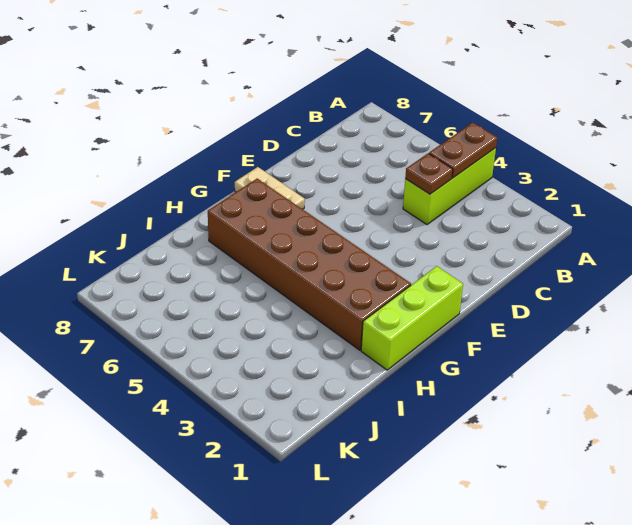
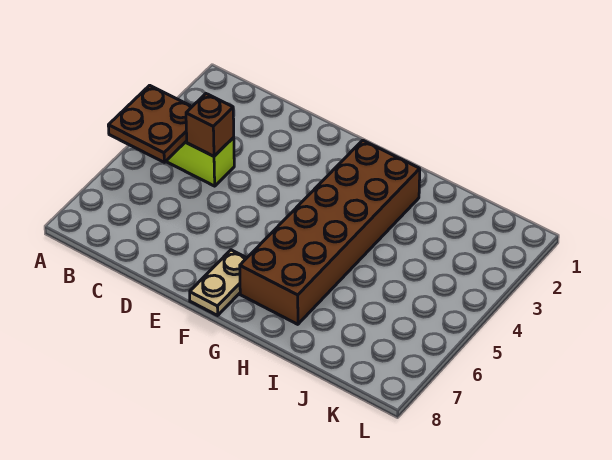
brown plate A4:B4 level 2 -> brown plate A4:B5 level 2
brown plate C4 level 2 -> brown brick C4 level 2
lime brick F1:H1 level 1 -> none

